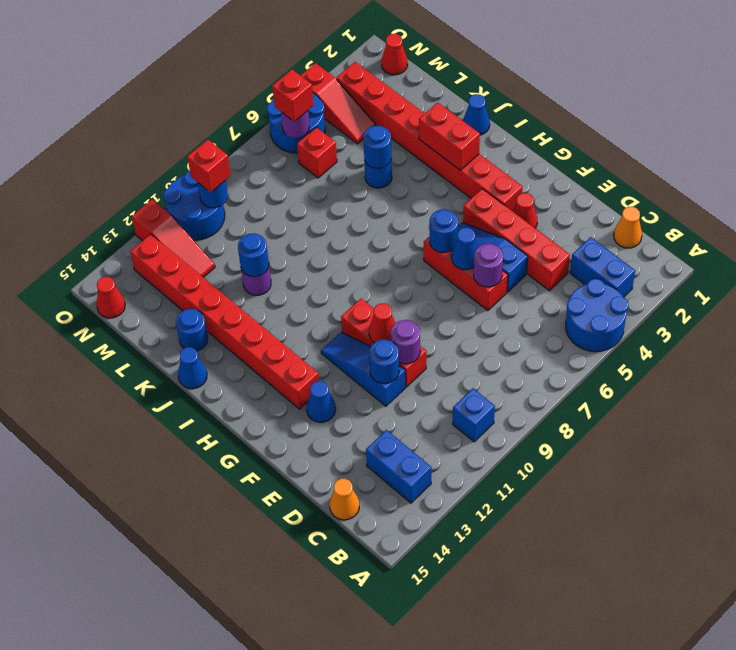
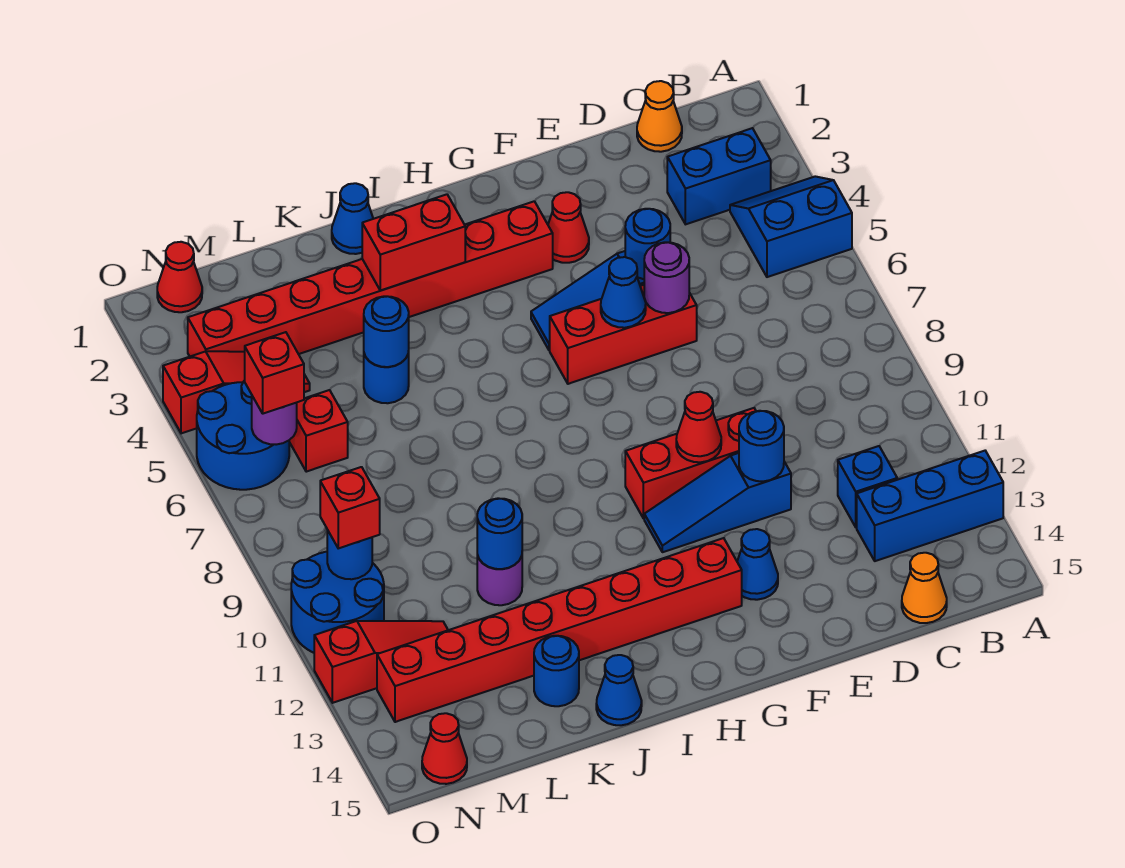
blue round brick A4:B5 level 1 -> blue slope A4:B5 level 1 top 5
blue brick B10 level 1 -> blue brick C12 level 1
blue brick B13:C13 level 1 -> blue brick A13:C13 level 1
red brick D4:G4 level 1 -> none
purple round brick E10 level 2 -> none
blue round brick G6 level 2 -> blue round brick E5 level 2

